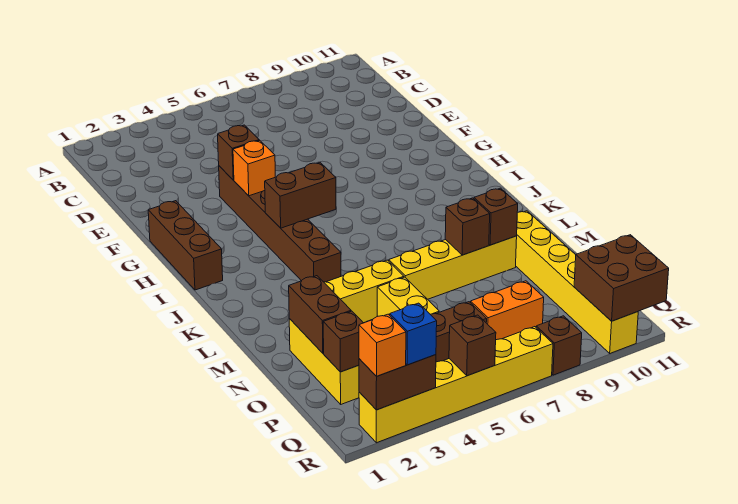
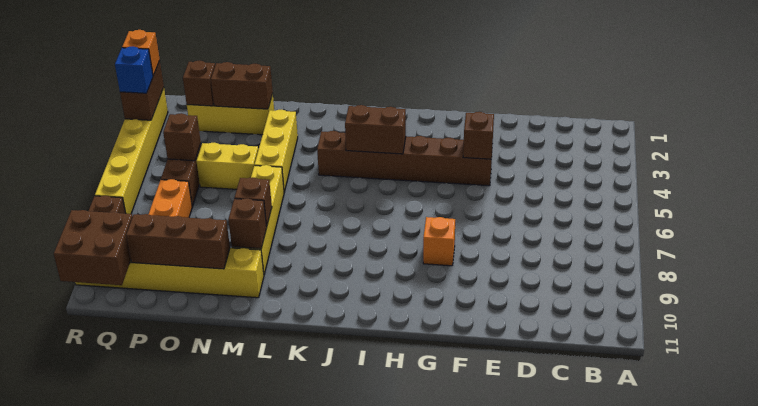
brown brick G1:I1 level 1 -> brown brick N10:P10 level 2
orange brick G4 level 2 -> orange brick G8 level 1
brown brick I4:I5 level 2 -> brown brick I4:J4 level 2
brown brick R5 level 2 -> brown brick P5 level 2

